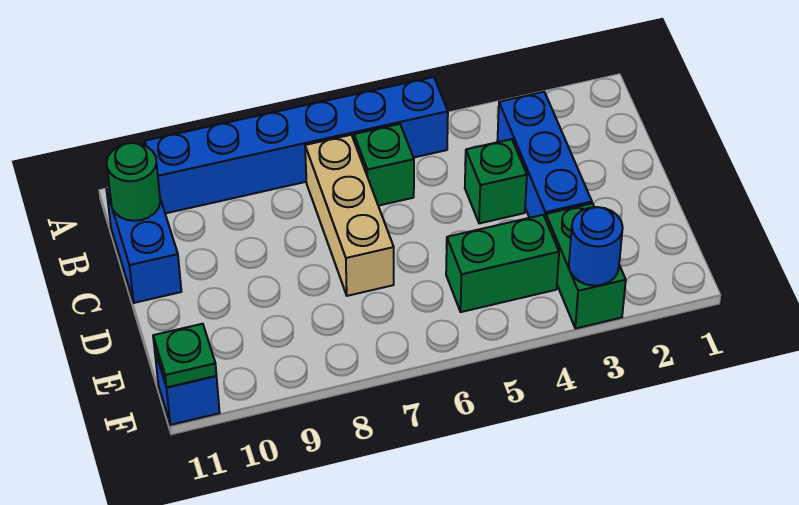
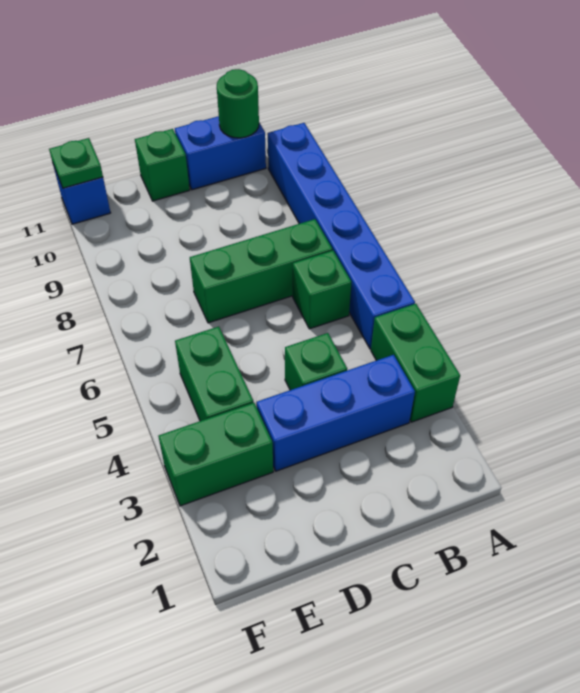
none -> green brick A3:A4 level 1
tan brick B7:D7 level 1 -> green brick B7:D7 level 1
none -> green brick D11 level 1
blue round brick F3 level 2 -> none

